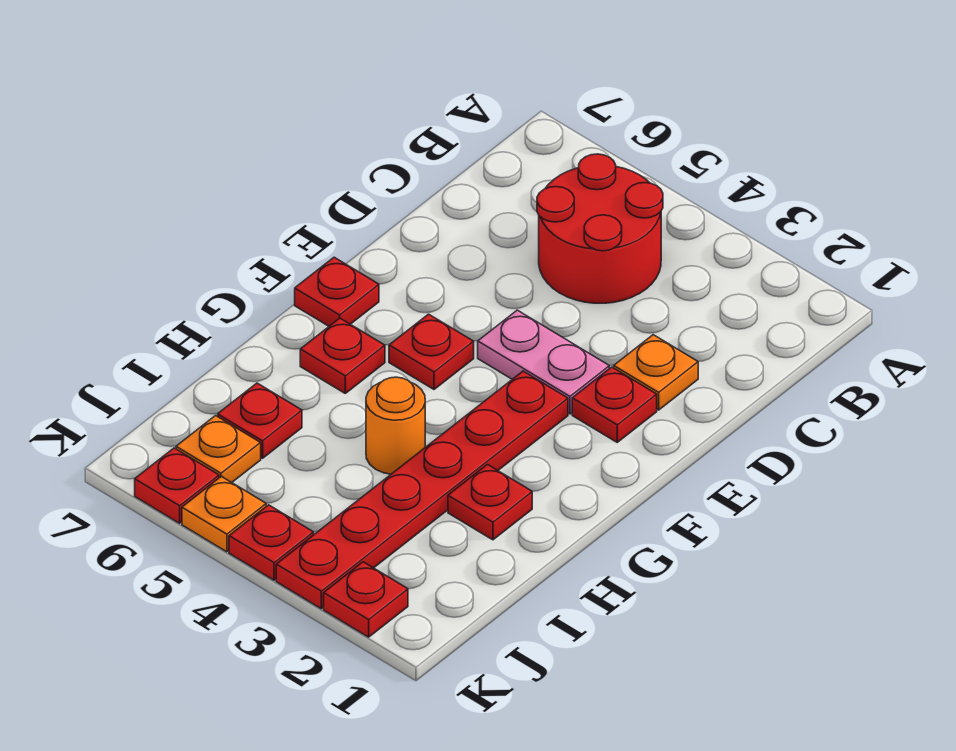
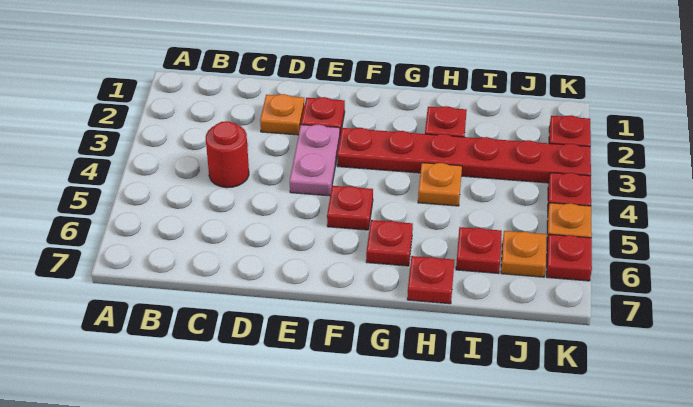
red round brick B4:C5 level 1 -> red round brick C4 level 1
red plate F7 level 1 -> red plate H7 level 1
orange round brick H4 level 1 -> orange plate H4 level 1

